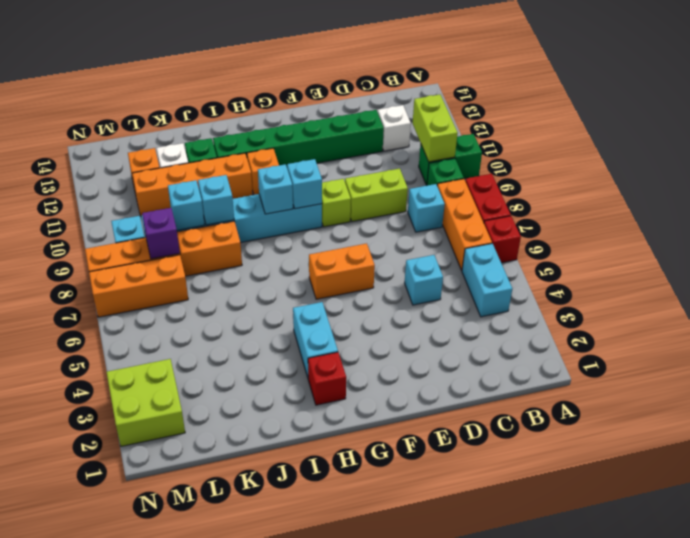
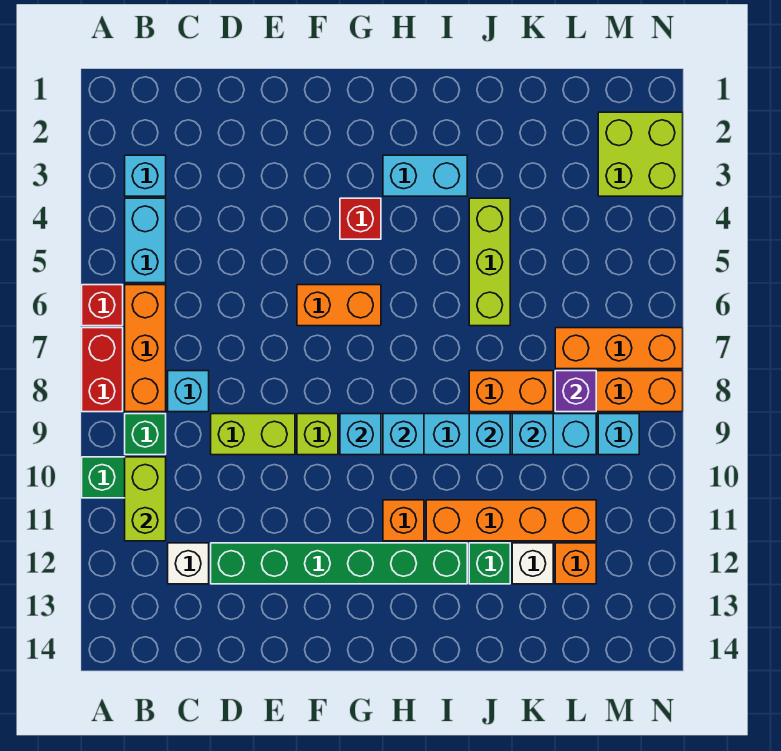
cyan brick D5 level 1 -> cyan brick B3 level 1
red brick H2 level 1 -> red brick G4 level 1
cyan brick H3:H4 level 1 -> cyan brick H3:I3 level 1
none -> lime brick J4:J6 level 1

